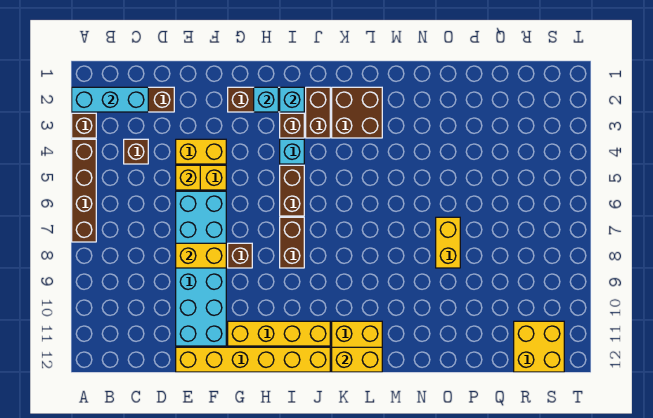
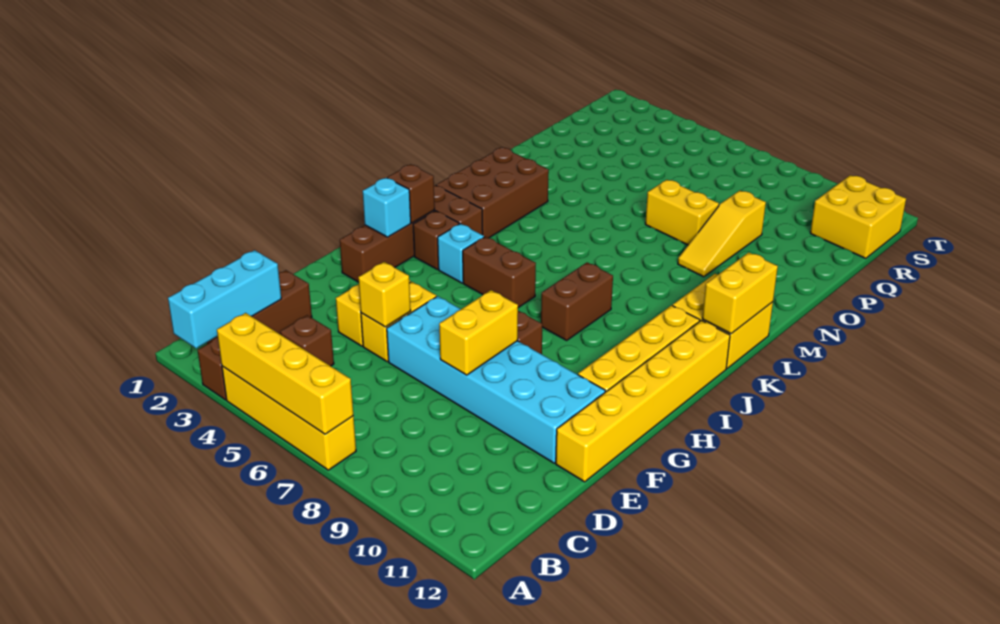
brown brick A4:A7 level 1 -> yellow brick A4:A7 level 1
none -> yellow brick A4:A7 level 2
cyan brick I2 level 2 -> brown brick I2 level 2
brown brick I7:I8 level 1 -> brown brick I8:J8 level 1
brown brick K2:L3 level 1 -> brown brick K2:M3 level 1
none -> yellow slope N9:P9 level 1 top P

